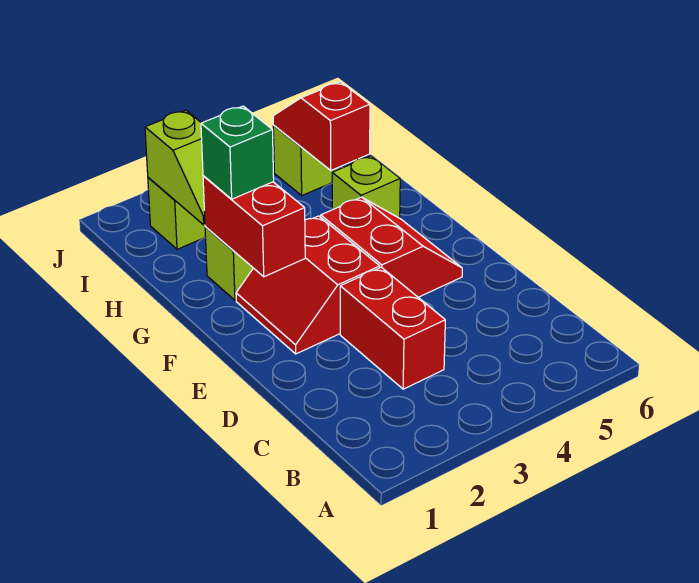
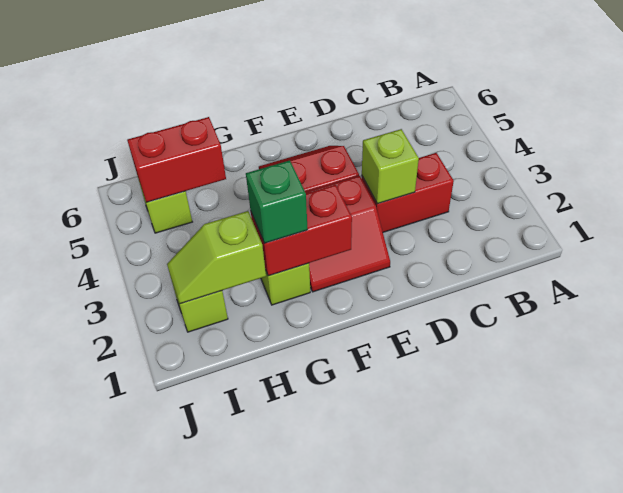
lime brick G5 level 1 -> lime brick D3 level 2
lime slope H2:I2 level 2 top I -> lime slope H2:I2 level 2 top H
red slope H5:I5 level 2 top H -> red brick H5:I5 level 2

